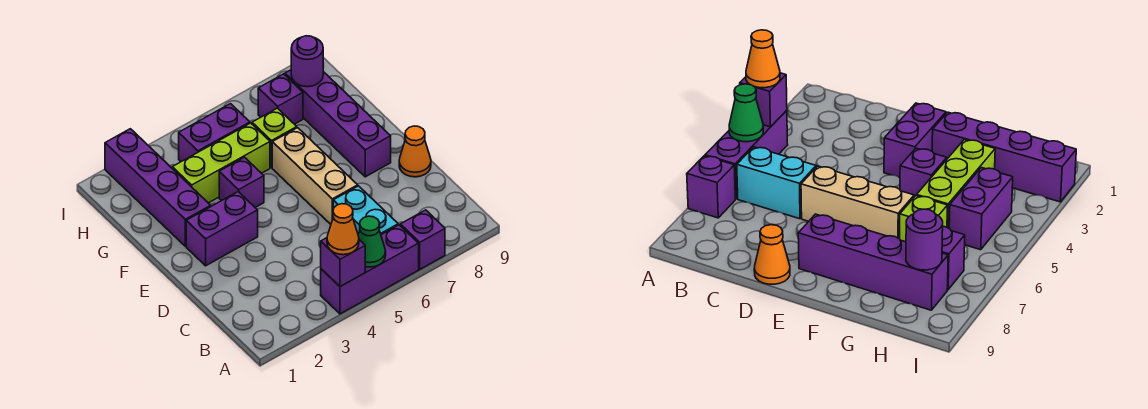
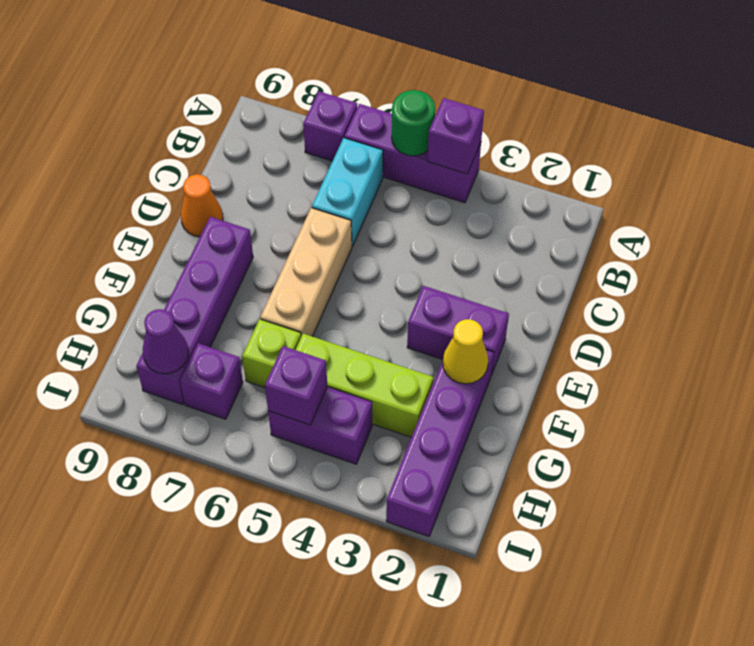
orange cone A4 level 3 -> none
green cone A5 level 2 -> green round brick A5 level 2
none -> yellow cone F2 level 2
purple brick F4 level 1 -> purple brick H5 level 2
purple round brick H8 level 2 -> purple cone H8 level 2

